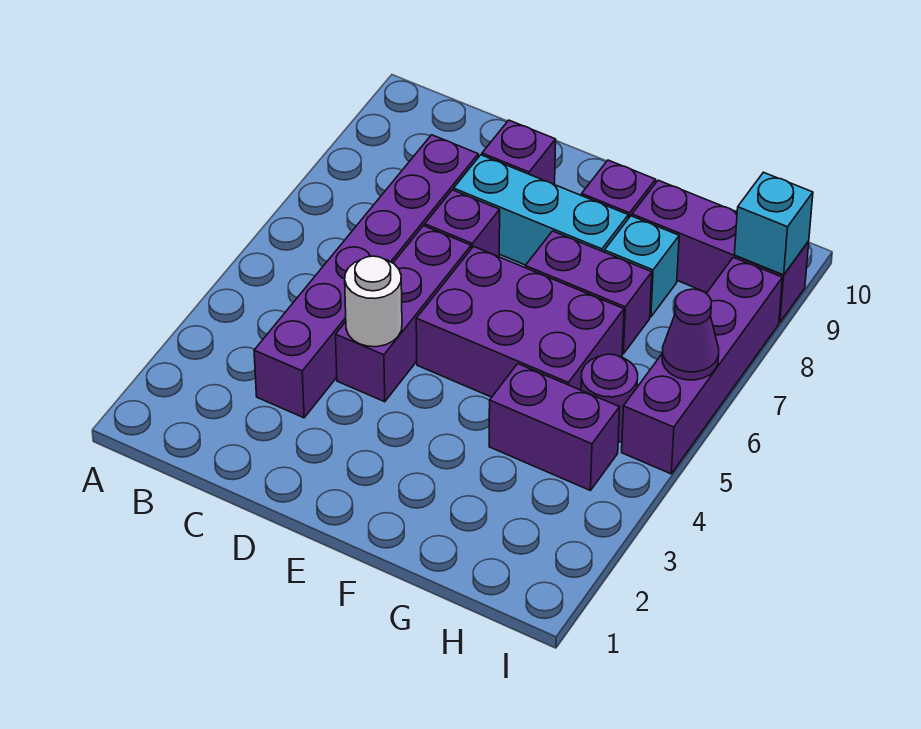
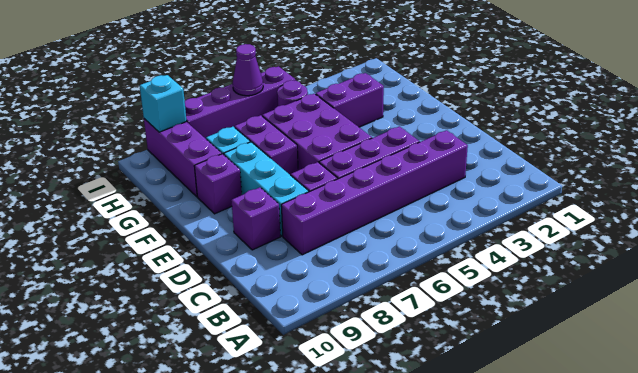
white round brick D4 level 2 -> none
purple brick G4:H4 level 1 -> purple brick G3:G4 level 1

